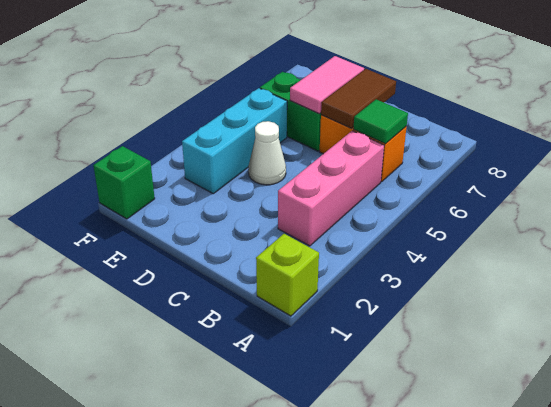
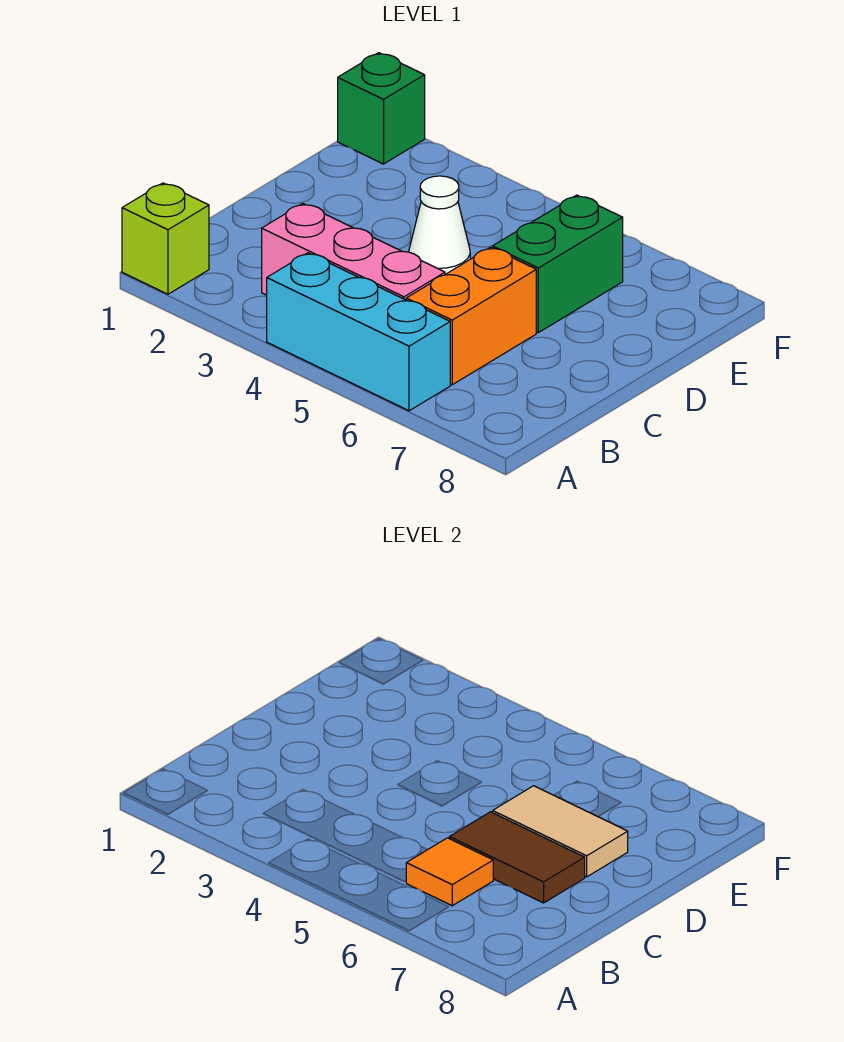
green tile B6 level 2 -> orange tile B6 level 2
pink tile D6:D7 level 2 -> tan tile D6:D7 level 2
cyan brick E3:E5 level 1 -> cyan brick A4:A6 level 1

